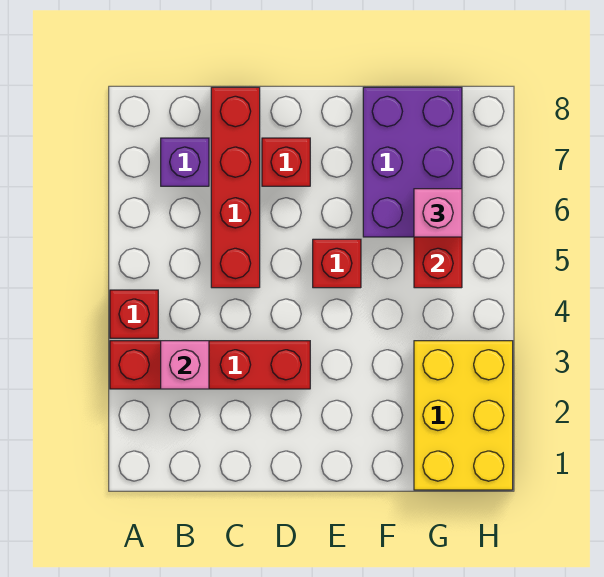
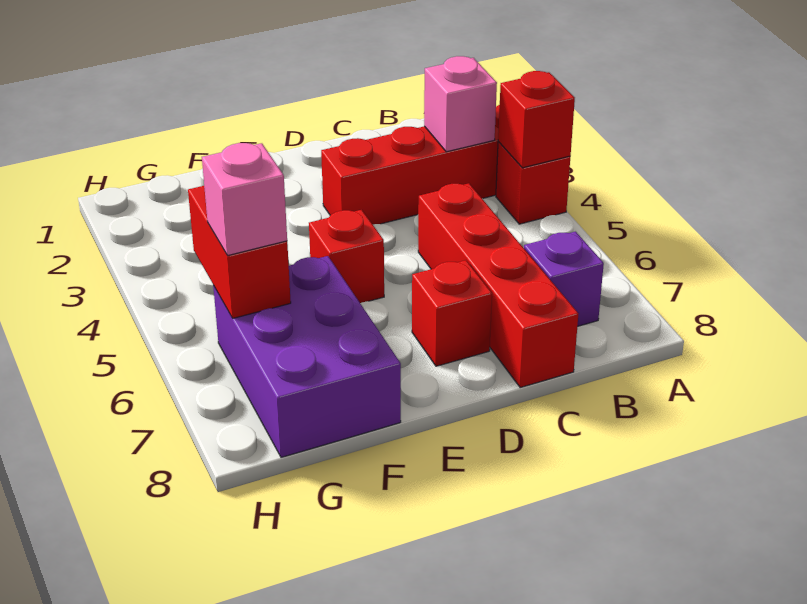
none -> red brick A4 level 2
yellow brick G1:H3 level 1 -> none

